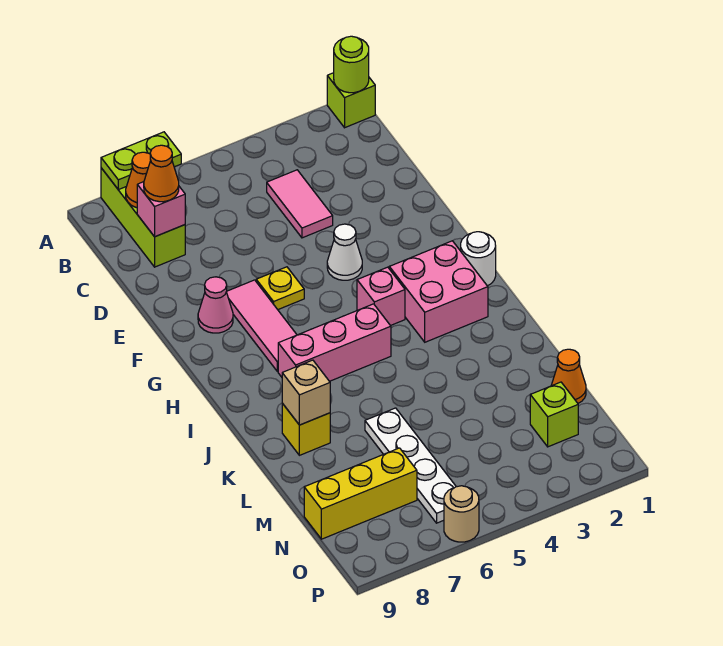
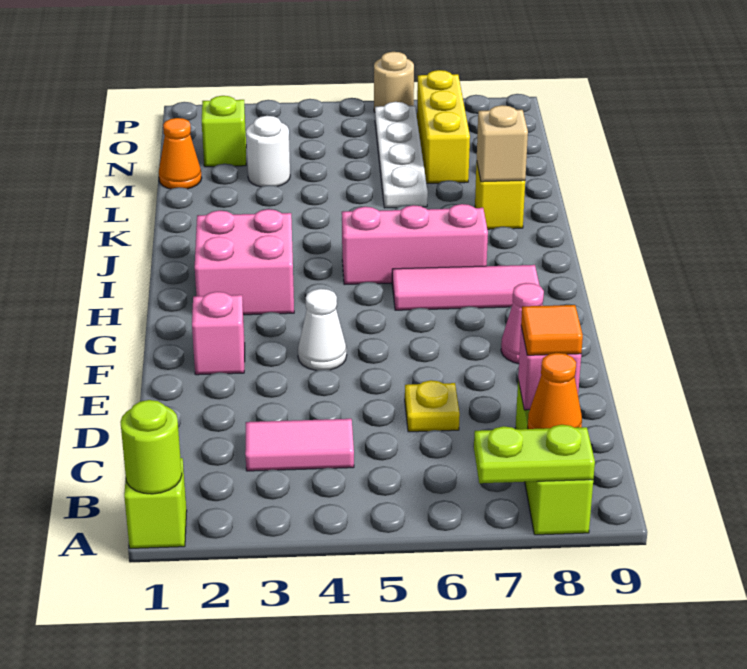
pink tile C4:D4 level 1 -> pink tile C3:C4 level 1
orange cone C8 level 3 -> orange tile C8 level 3
yellow plate F6 level 1 -> yellow plate D6 level 1
pink tile F7:H7 level 1 -> pink tile H6:H8 level 1
white round brick H1 level 1 -> white round brick M3 level 1
pink brick H4 level 1 -> pink brick F2 level 1
yellow brick N7:N9 level 1 -> yellow brick M7:O7 level 1

